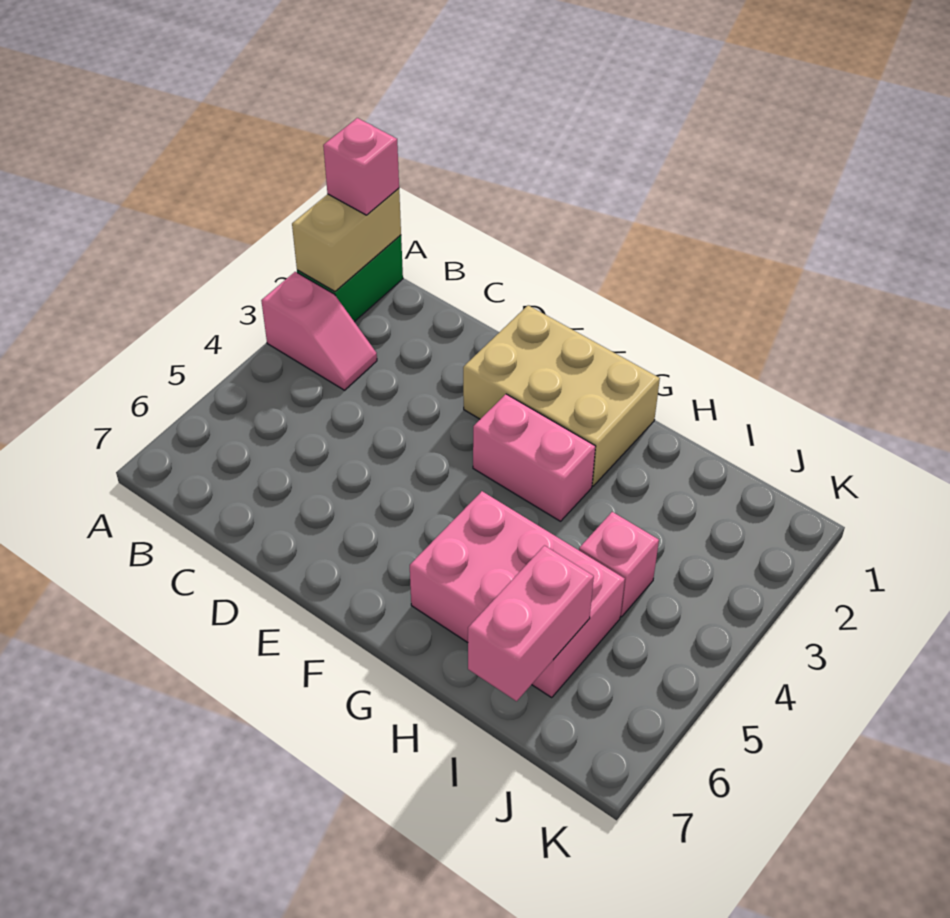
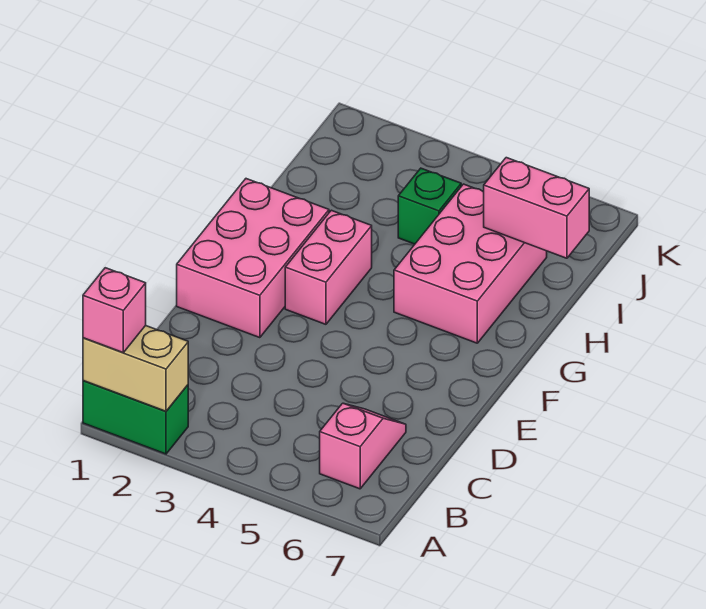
pink slope A3:B3 level 1 top A -> pink slope B6:C6 level 1 top B
tan brick E1:G2 level 1 -> pink brick E1:G2 level 1
pink brick I4 level 1 -> green brick I4 level 1

